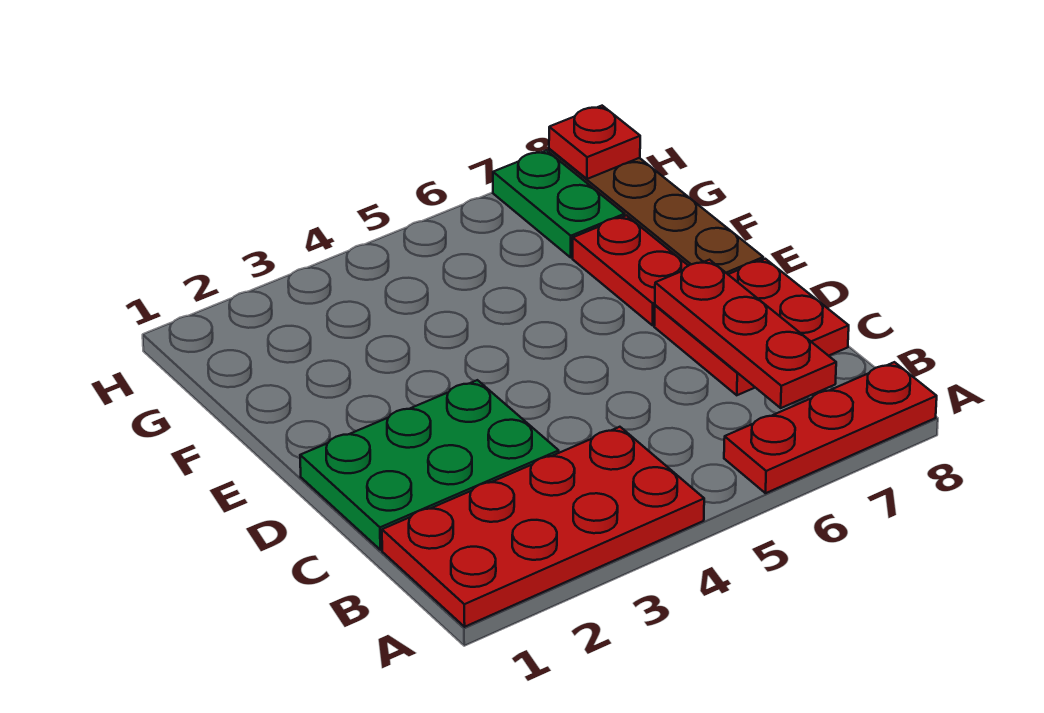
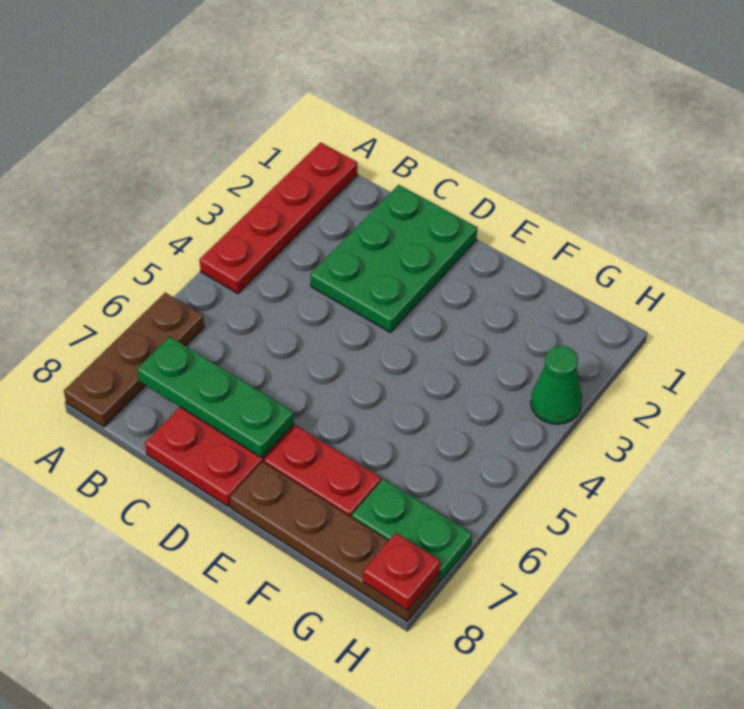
red plate A1:B4 level 1 -> red plate A1:A4 level 1
red plate A6:A8 level 1 -> brown plate A6:A8 level 1
red plate B7:D7 level 2 -> green plate B7:D7 level 2
none -> green cone H3 level 1

